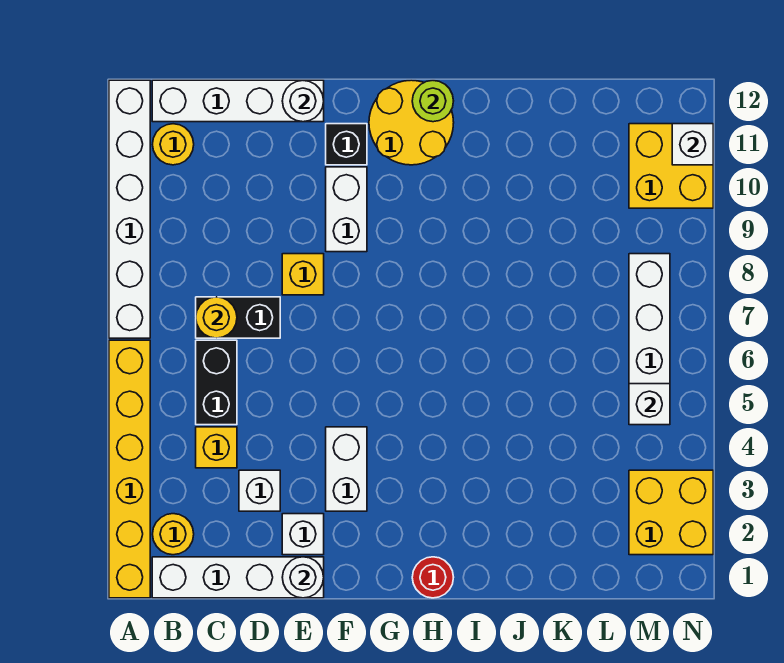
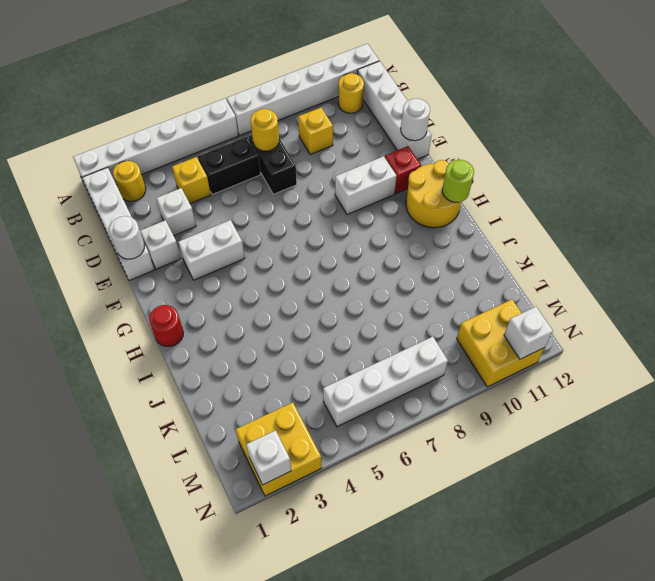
yellow brick A1:A6 level 1 -> white brick A1:A6 level 1
yellow brick E8 level 1 -> yellow brick C9 level 1
black brick F11 level 1 -> red brick F11 level 1
white brick M5 level 2 -> white brick N2 level 2

